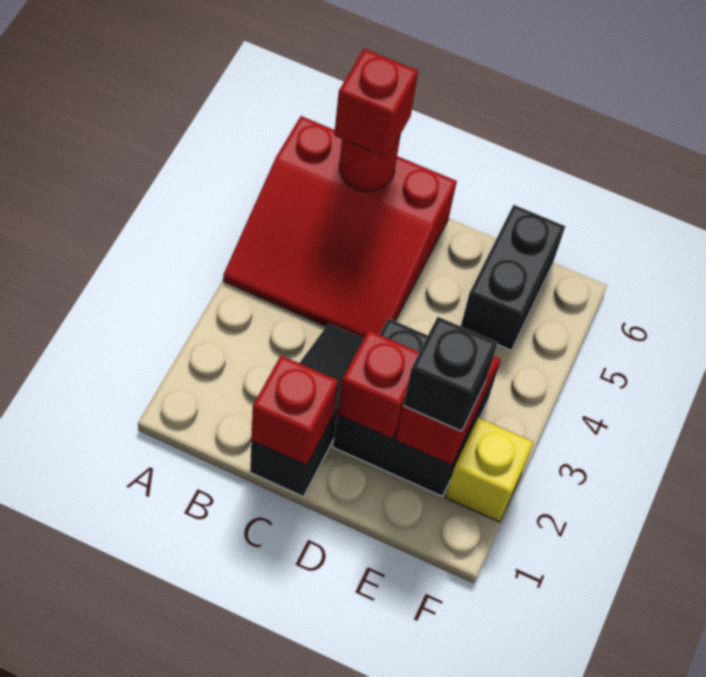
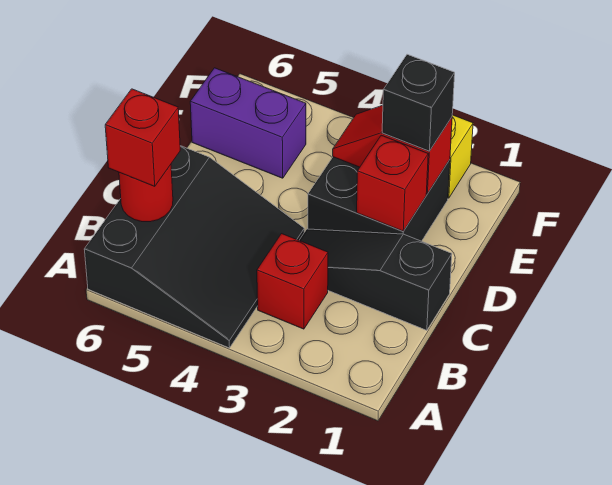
red slope A4:C6 level 1 top 6 -> black slope A4:C6 level 1 top 6
red brick C1 level 2 -> red brick B3 level 1
black brick E5:E6 level 1 -> purple brick E5:E6 level 1

